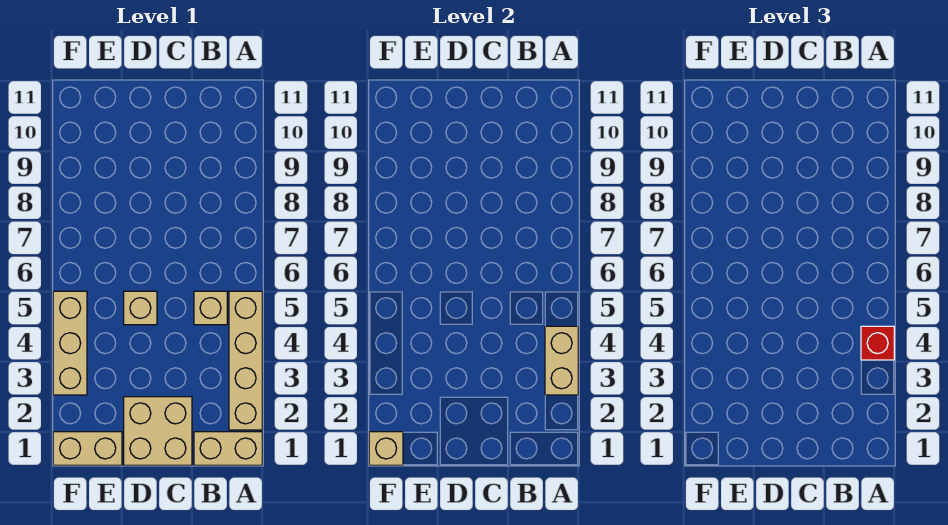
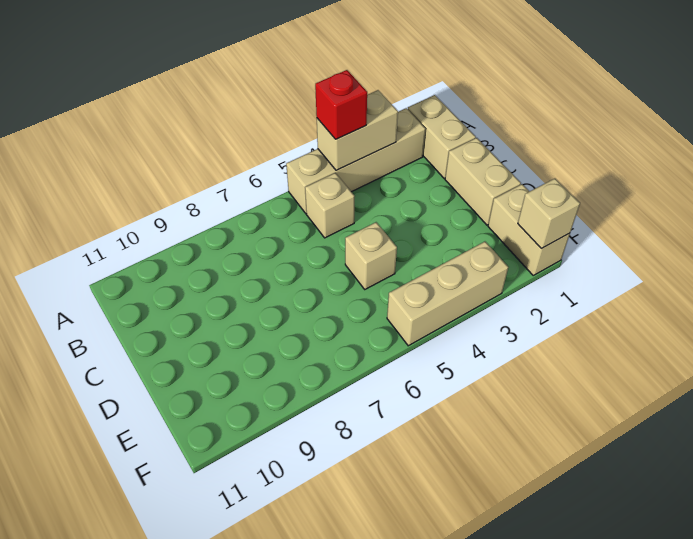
tan brick C1:D2 level 1 -> tan brick C1:D1 level 1

